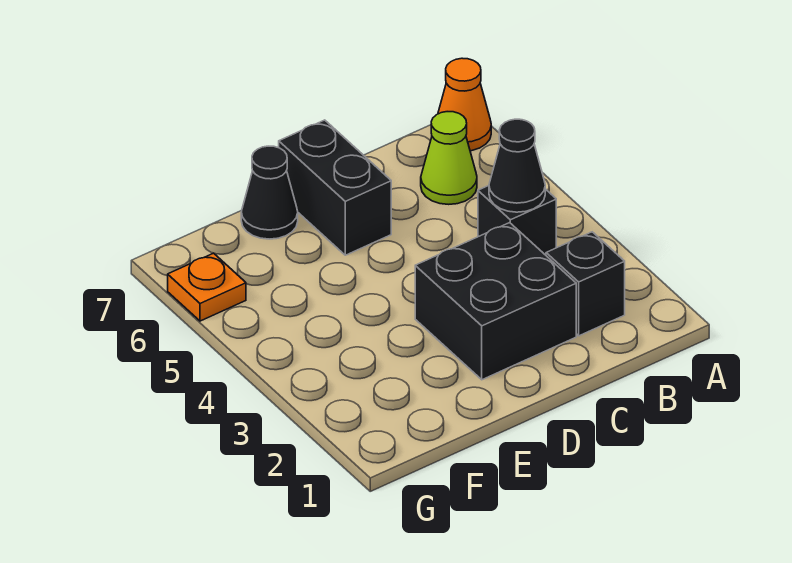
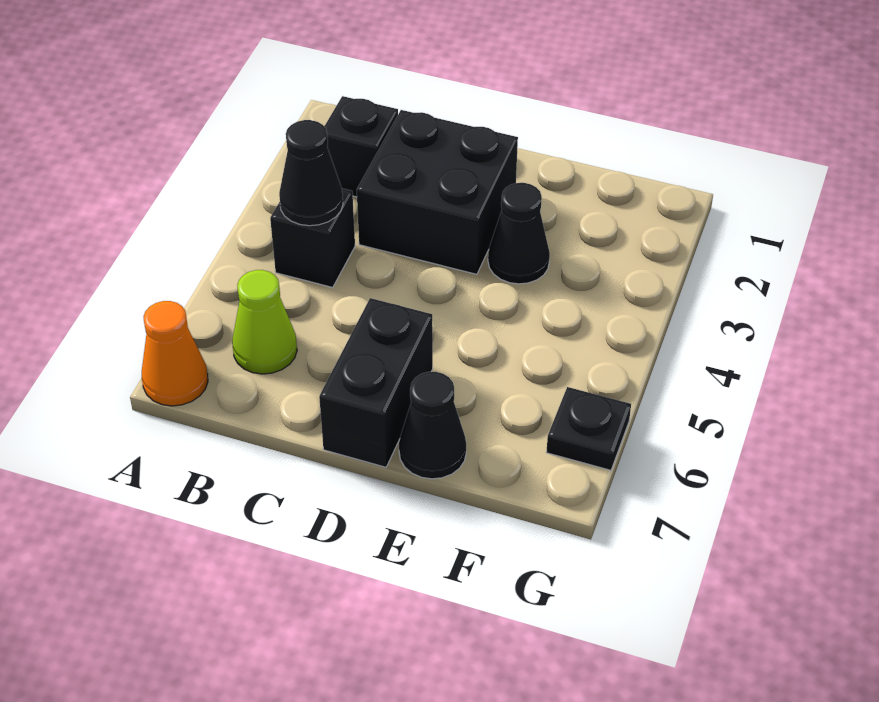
none -> black cone E3 level 1
orange plate G6 level 1 -> black plate G6 level 1

